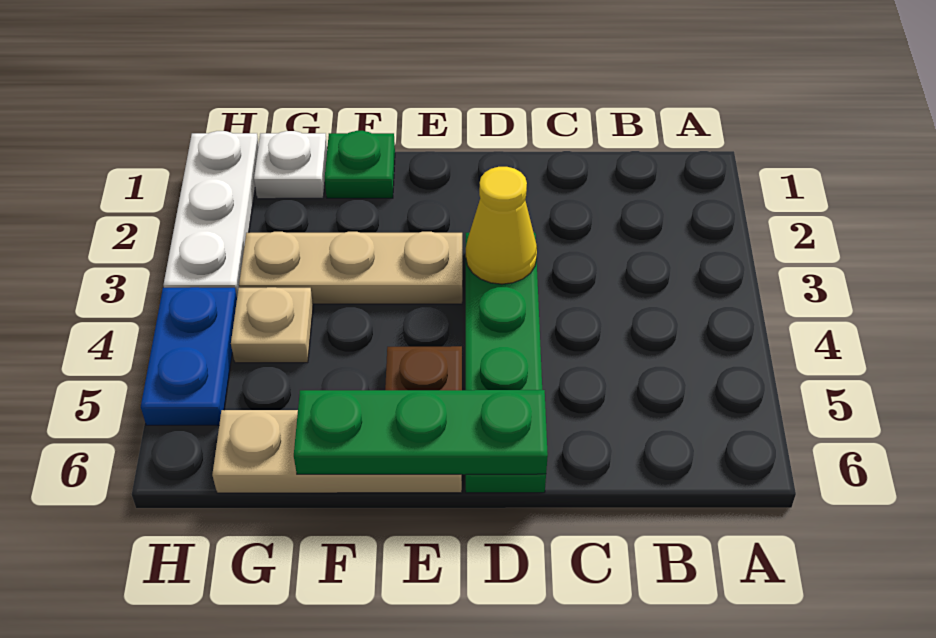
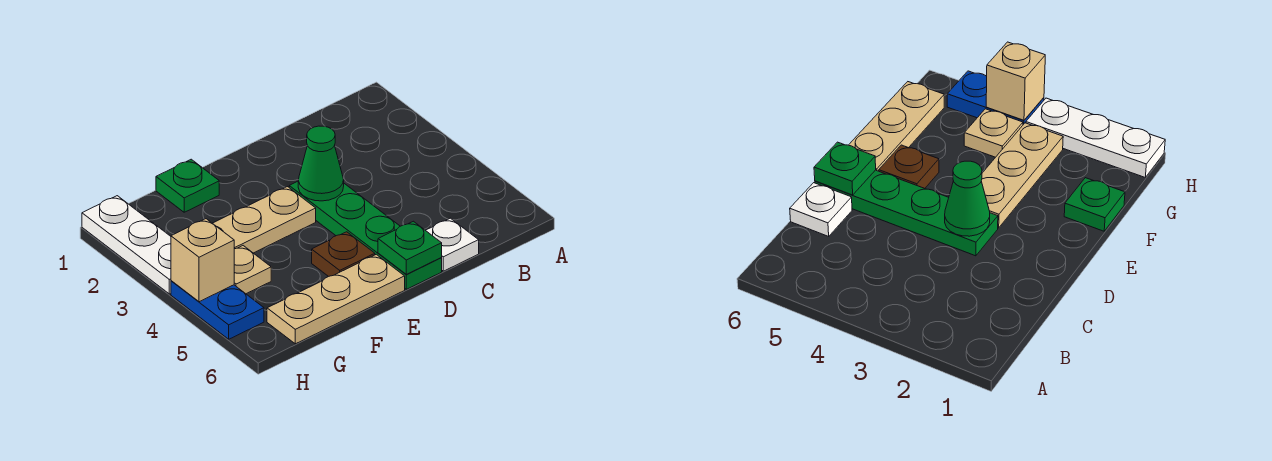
yellow cone D3 level 2 -> green cone D3 level 2
green plate D6:F6 level 2 -> green plate D6 level 2
white plate G1 level 1 -> white plate C6 level 1
none -> tan brick H4 level 2

